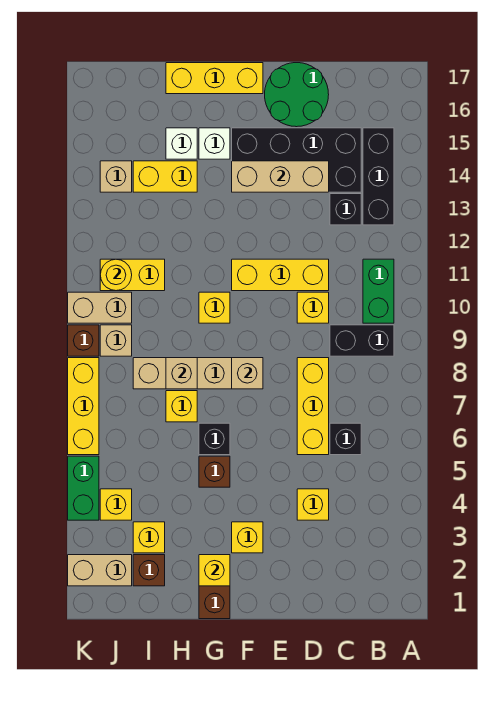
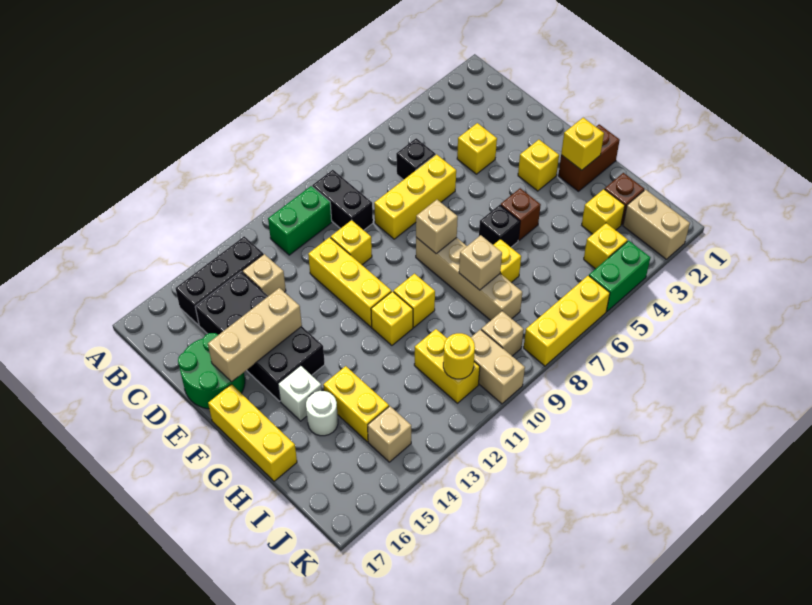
black brick C13 level 1 -> tan brick C13 level 1
tan brick D14:F14 level 2 -> tan brick E14:E16 level 2
none -> yellow brick G11 level 1
white brick H15 level 1 -> white round brick H15 level 1
brown brick K9 level 1 -> none

